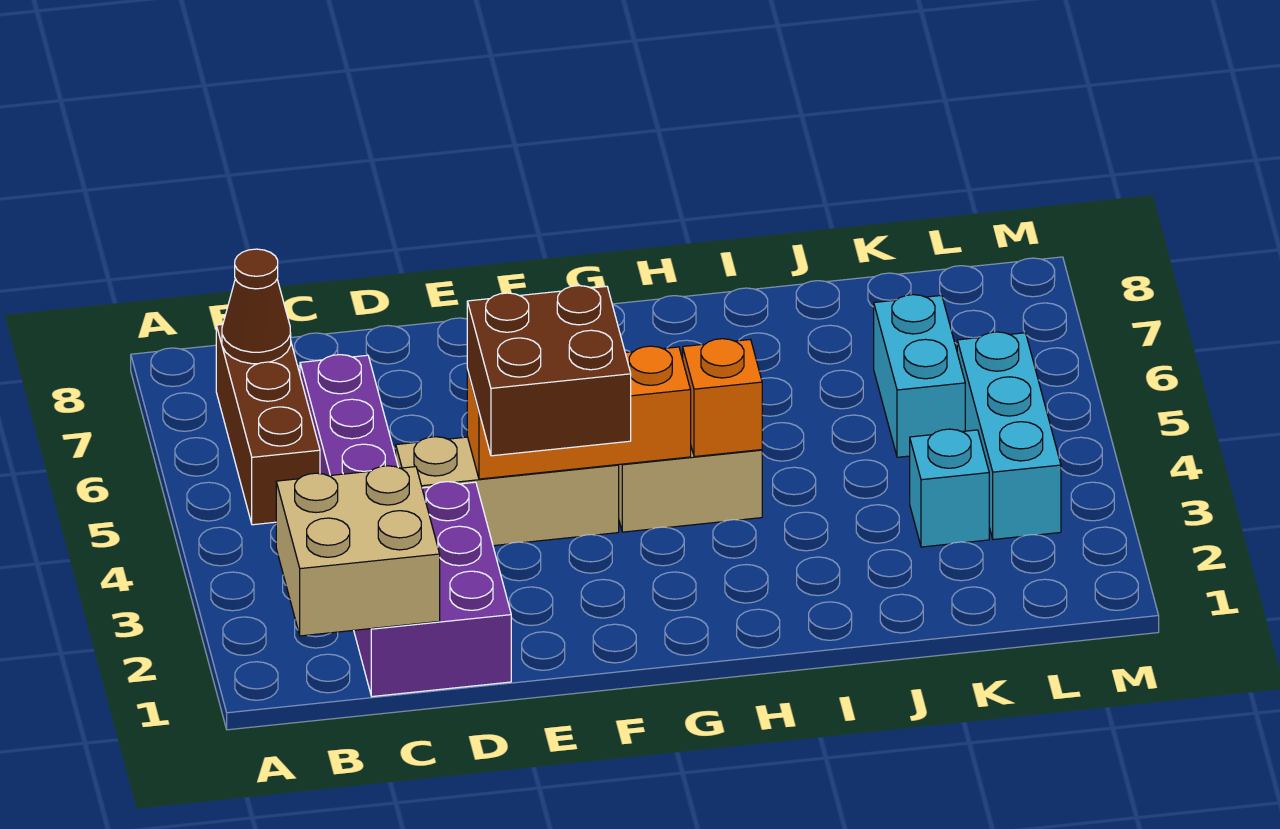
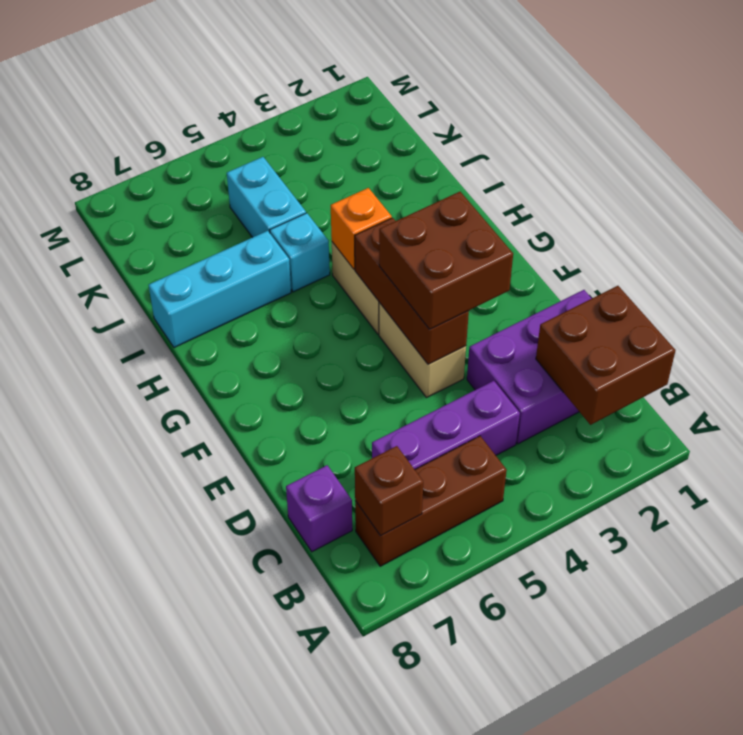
tan brick B1:C2 level 2 -> brown brick B1:C2 level 2
brown cone B7 level 2 -> brown brick B7 level 2
none -> purple brick C8 level 1
tan brick D4:F4 level 1 -> tan brick E4:F4 level 1
orange brick E4:G4 level 2 -> brown brick E4:G4 level 2
cyan brick K3 level 1 -> cyan brick I5 level 1
cyan brick K5:K6 level 1 -> cyan brick J5:K5 level 1
cyan brick L3:L5 level 1 -> cyan brick I6:I8 level 1

